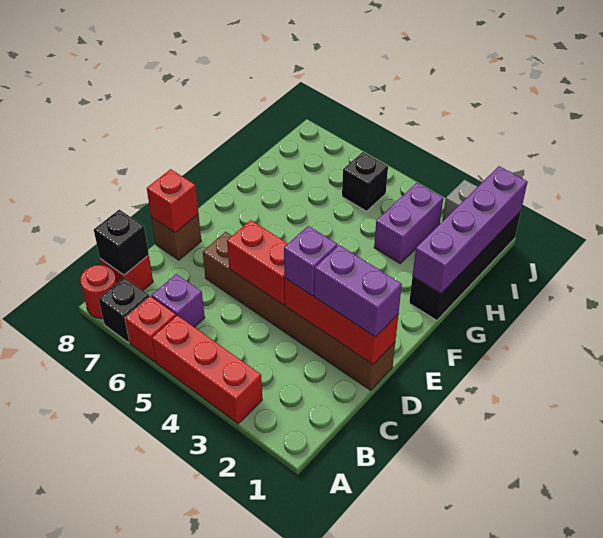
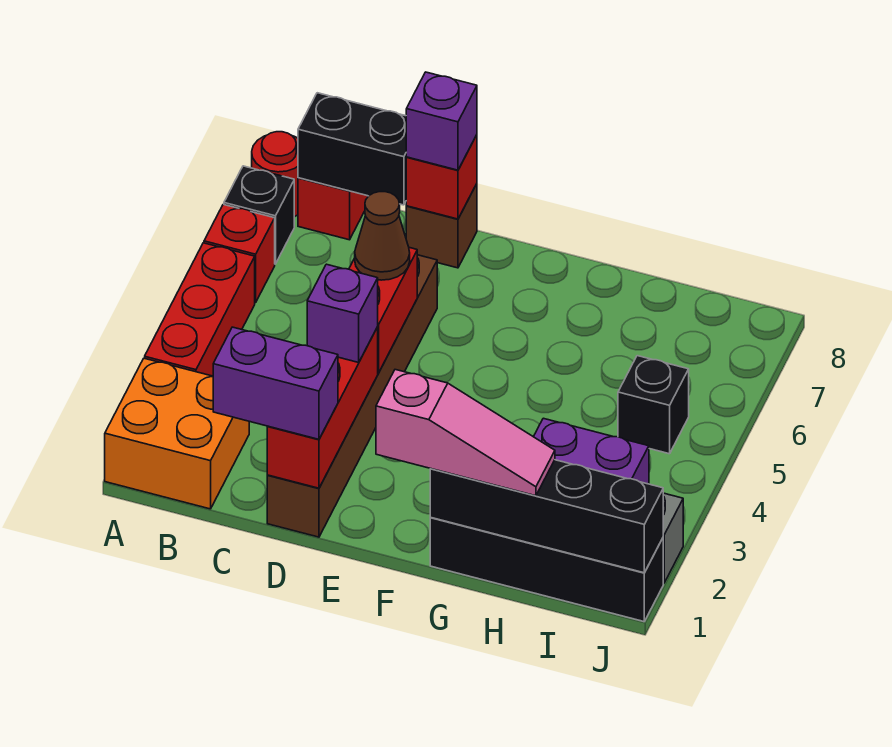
none -> orange brick A1:B2 level 1
purple brick B6 level 1 -> purple brick D8 level 3
black brick B8 level 2 -> black brick B8:C8 level 2
purple brick D1:D2 level 3 -> purple brick C1:D1 level 3
none -> brown cone D5 level 3
none -> pink slope F1:H1 level 3 top F
purple brick G1:J1 level 2 -> black brick G1:J1 level 2

